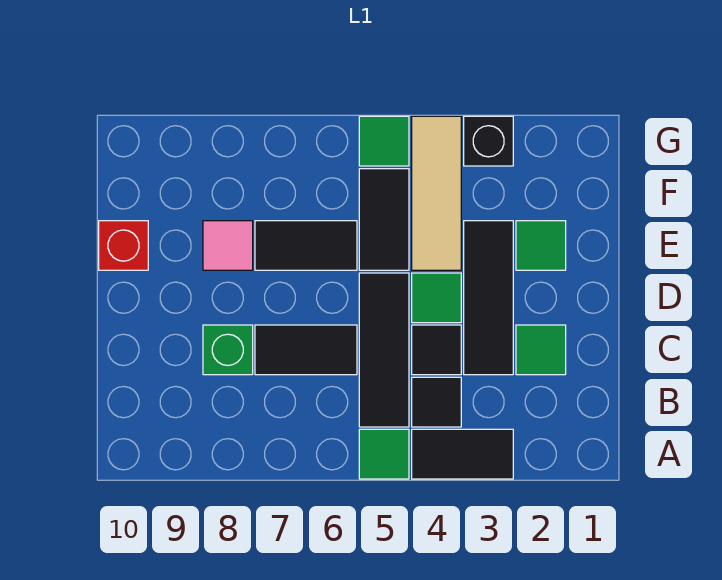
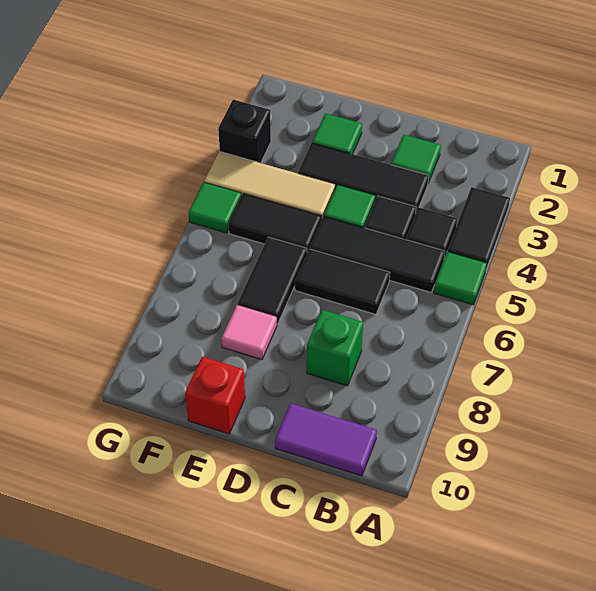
none -> purple tile B10:C10 level 1
black tile C6:C7 level 1 -> black tile C6:D6 level 1

